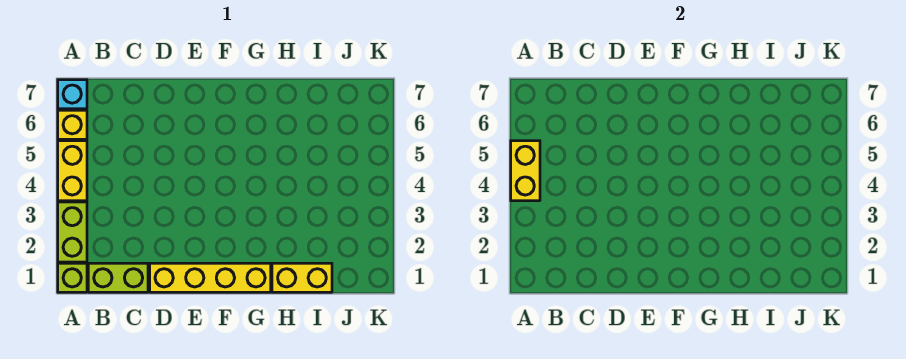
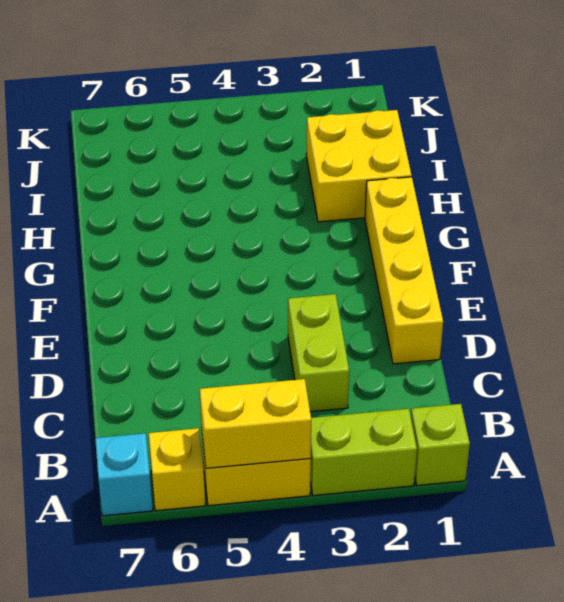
lime brick B1:C1 level 1 -> lime brick C3:D3 level 1
yellow brick H1:I1 level 1 -> yellow brick H1:I2 level 1

